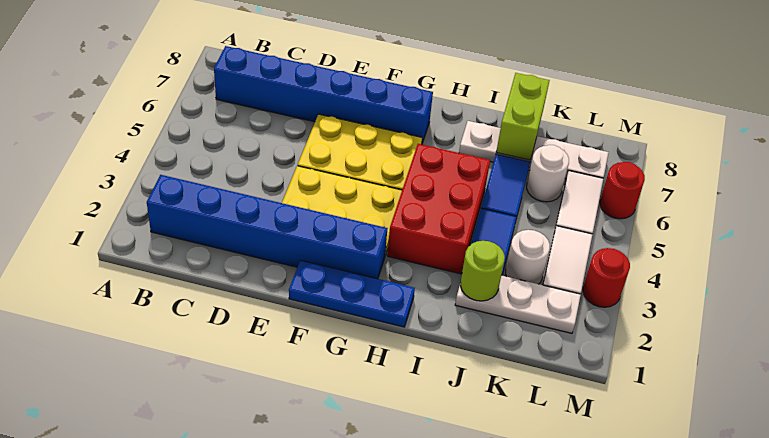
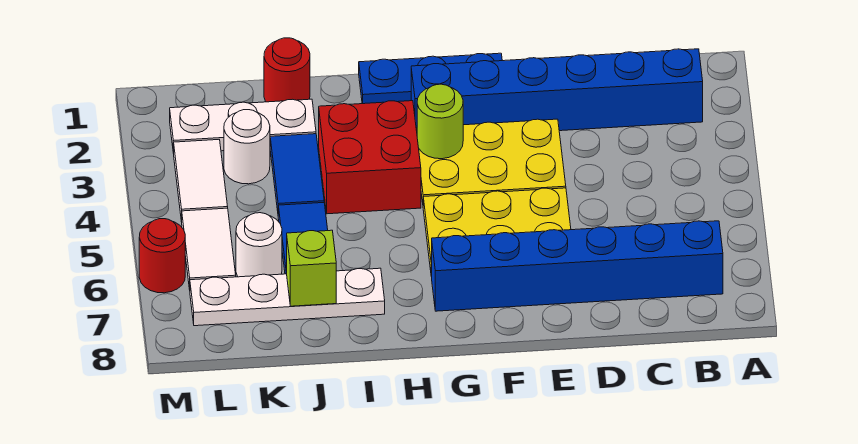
red brick H3:I5 level 1 -> red brick H3:I4 level 1
lime round brick J2 level 2 -> lime round brick G3 level 2
lime brick J7:J8 level 2 -> lime brick J7 level 2
red round brick M3 level 1 -> red round brick J1 level 1

